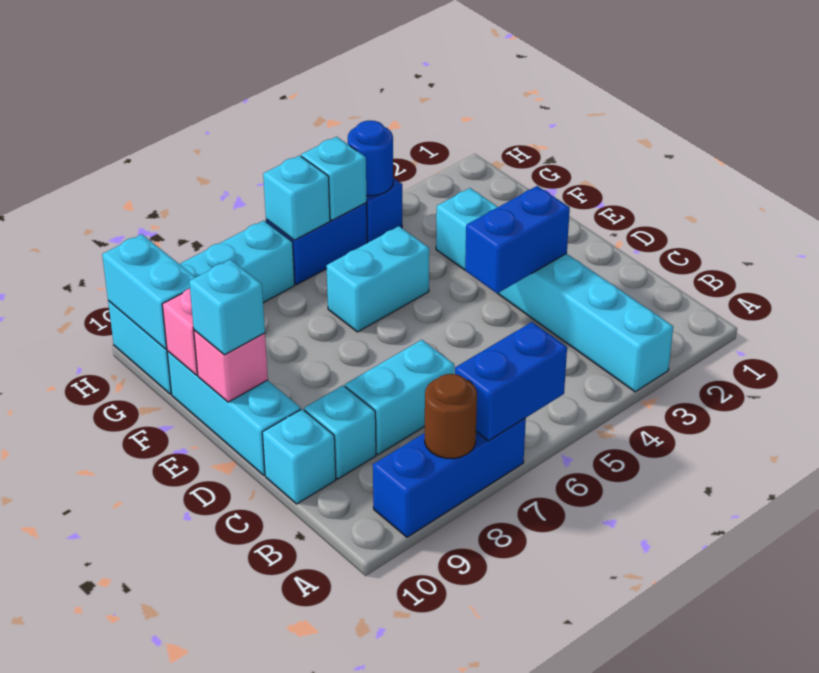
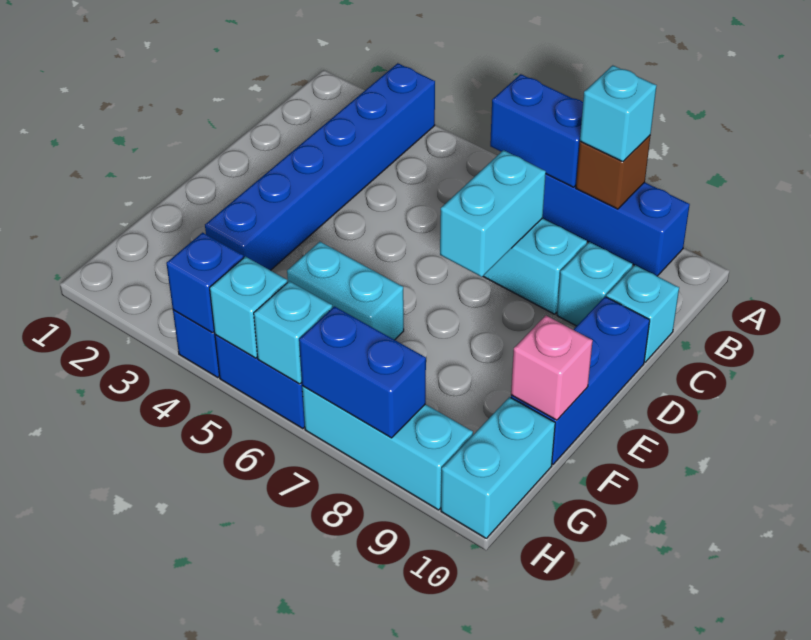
cyan brick A3:F3 level 1 -> blue brick A3:F3 level 1
brown round brick A8 level 2 -> brown brick A8 level 2
blue brick D3:D4 level 2 -> blue brick H7:H8 level 2
cyan brick D10:F10 level 1 -> blue brick D10:F10 level 1
pink brick E10 level 2 -> none
cyan brick E10 level 3 -> cyan brick A8 level 3
cyan brick G10:H10 level 2 -> cyan brick C7:D7 level 2
blue round brick H4 level 2 -> blue brick H4 level 2

